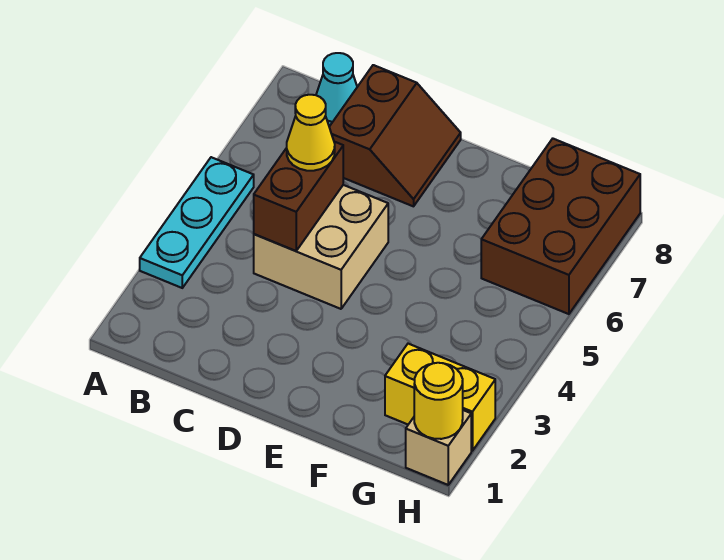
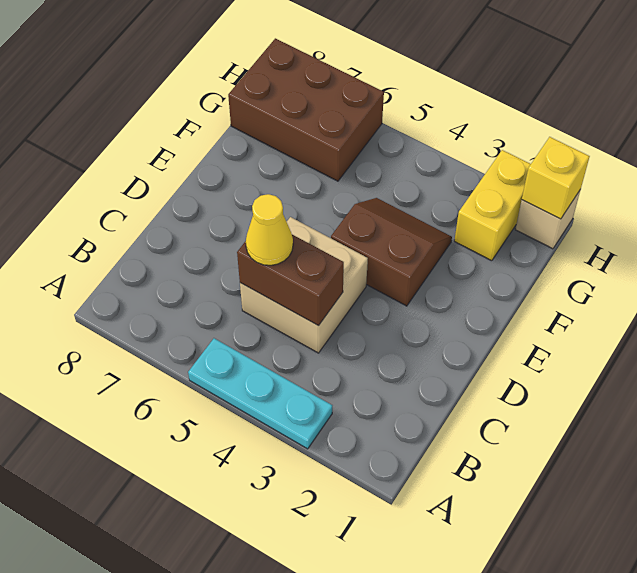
cyan cone B8 level 1 -> none
brown slope C7:D8 level 1 top C -> brown slope E3:F4 level 1 top E
yellow round brick H1 level 2 -> yellow brick H1 level 2

